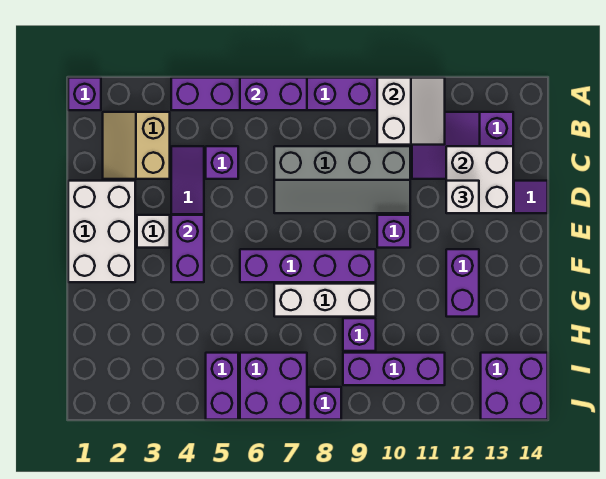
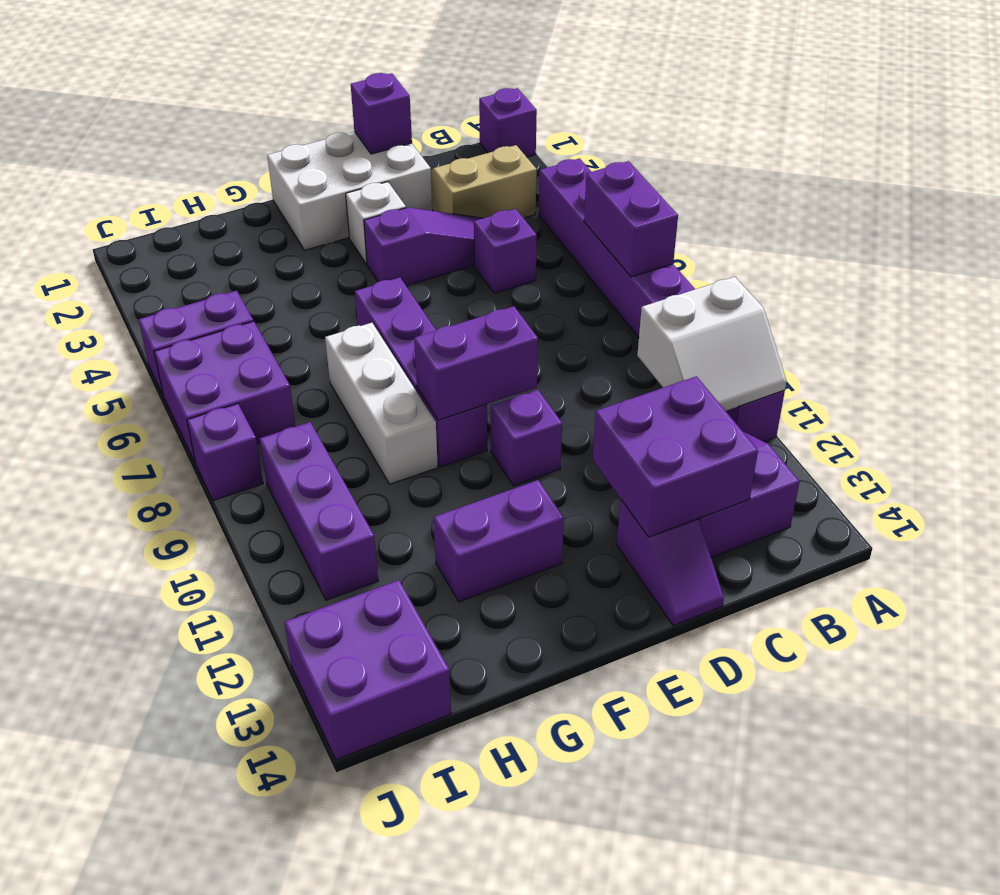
grey slope C7:D10 level 1 top C -> none
white brick C12:D13 level 2 -> purple brick C12:D13 level 2
white brick D12 level 3 -> none
purple brick E4:F4 level 2 -> purple brick E9:F9 level 2
purple brick H9 level 1 -> purple brick D1 level 2

